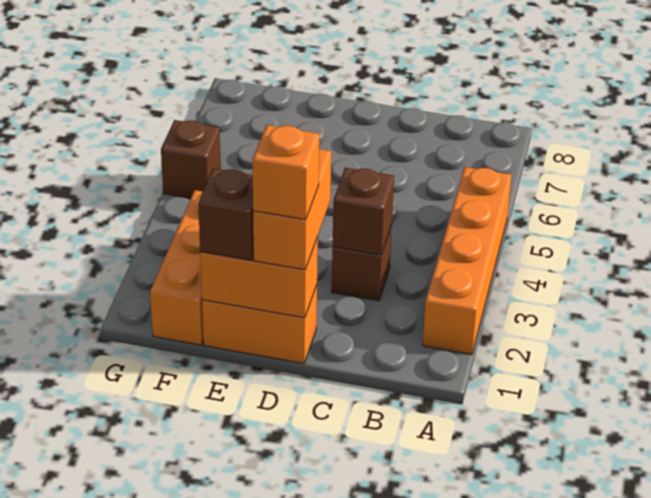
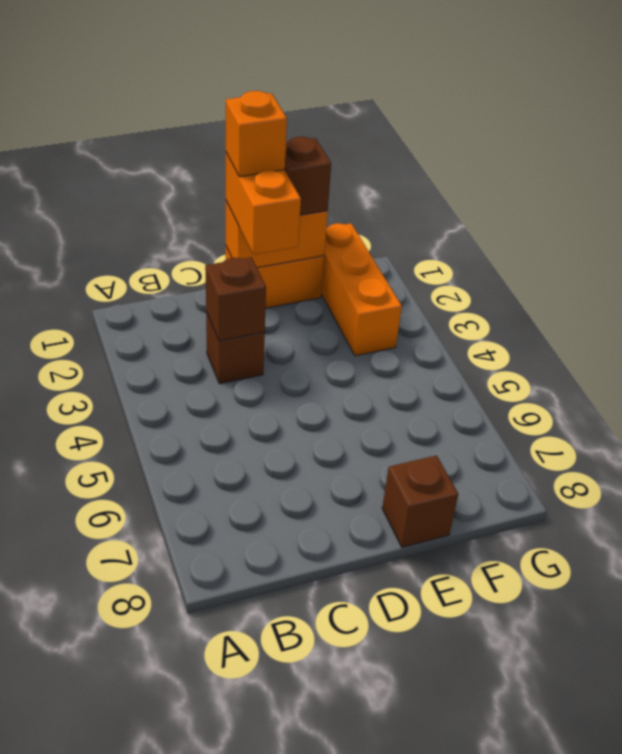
orange brick A2:A5 level 1 -> none
brown brick G5 level 1 -> brown brick E8 level 1

